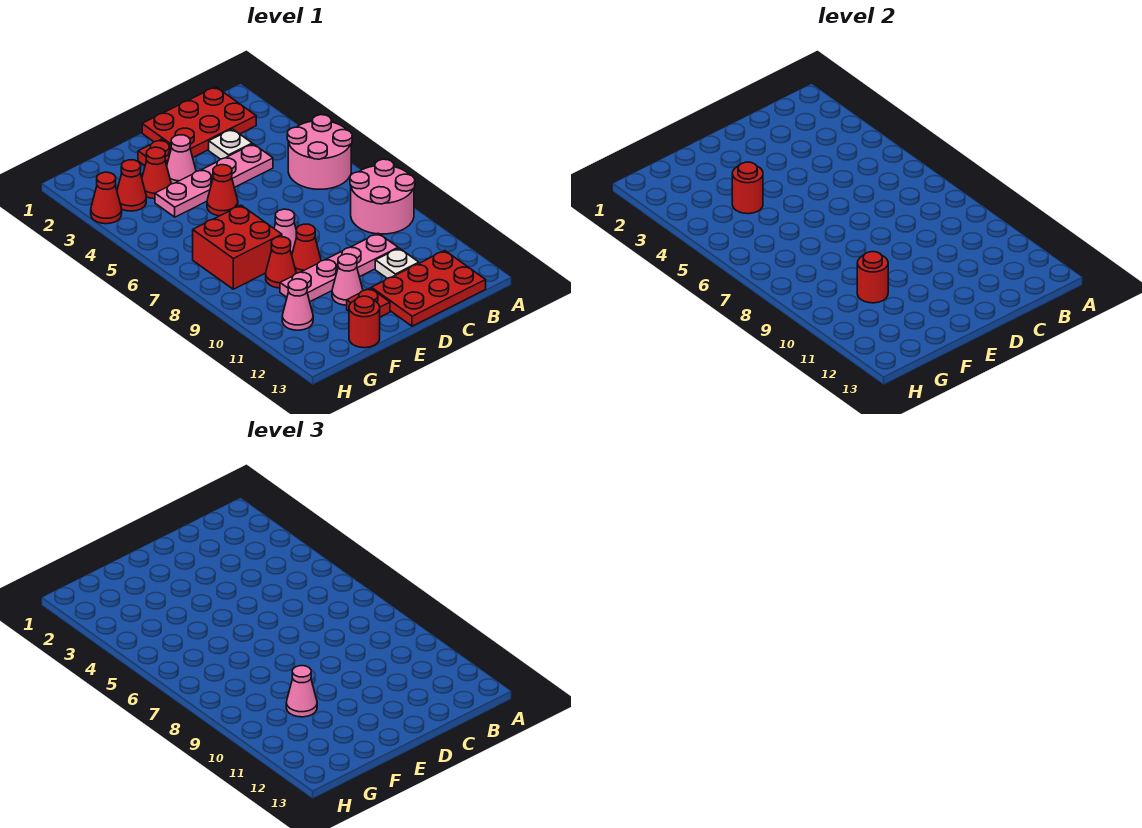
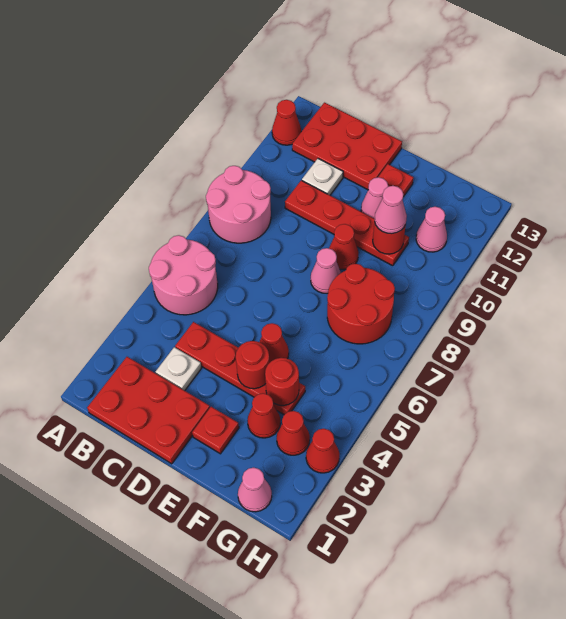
pink plate C4:F4 level 1 -> red plate C4:F4 level 1
pink plate C10:F10 level 1 -> red plate C10:F10 level 1
pink cone E3 level 1 -> pink cone G1 level 1
red brick F7:G8 level 1 -> red round brick F7:G8 level 1
red cone F9 level 1 -> red cone A12 level 1
red round brick F13 level 1 -> red round brick E4 level 2

